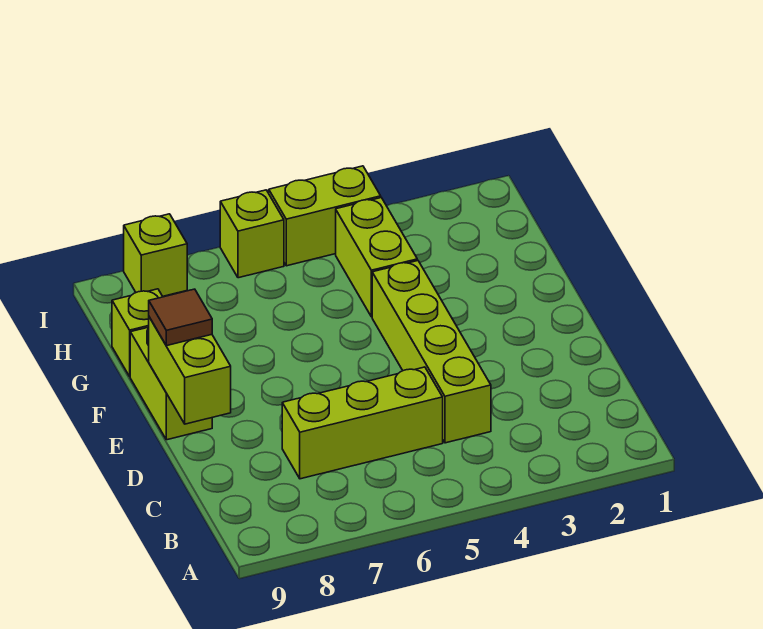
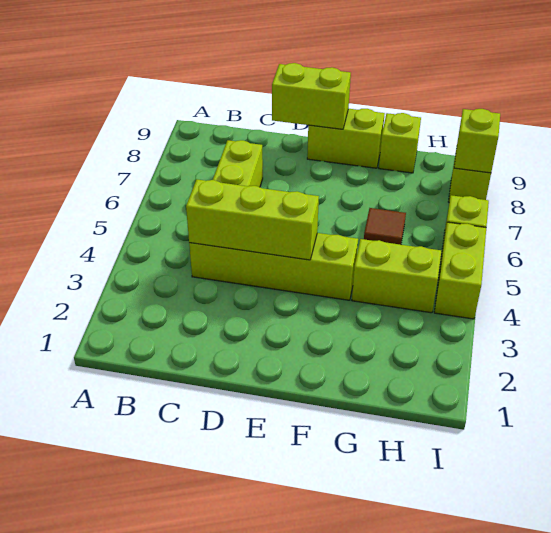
none -> lime brick C4:E4 level 2
brown tile E9 level 3 -> brown tile G6 level 1
none -> lime brick I8 level 2

